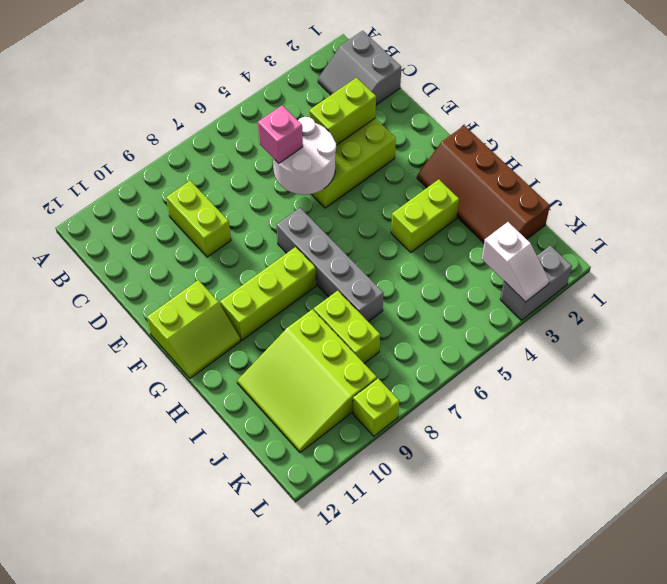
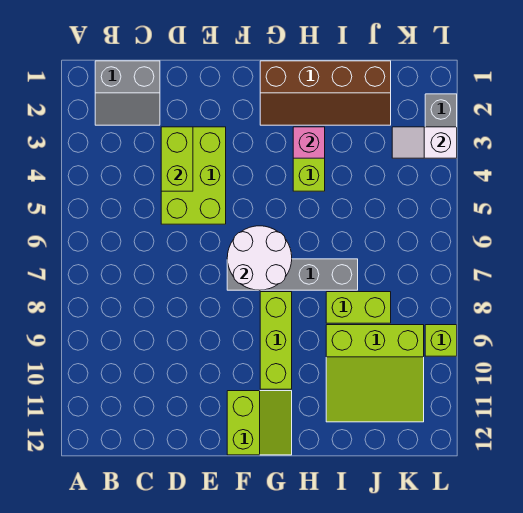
lime brick C9:D9 level 1 -> none
white round brick D5:E6 level 2 -> white round brick F6:G7 level 2
pink brick D6 level 3 -> pink brick H3 level 2
white slope K3:L3 level 2 top K -> white slope K3:L3 level 2 top L

